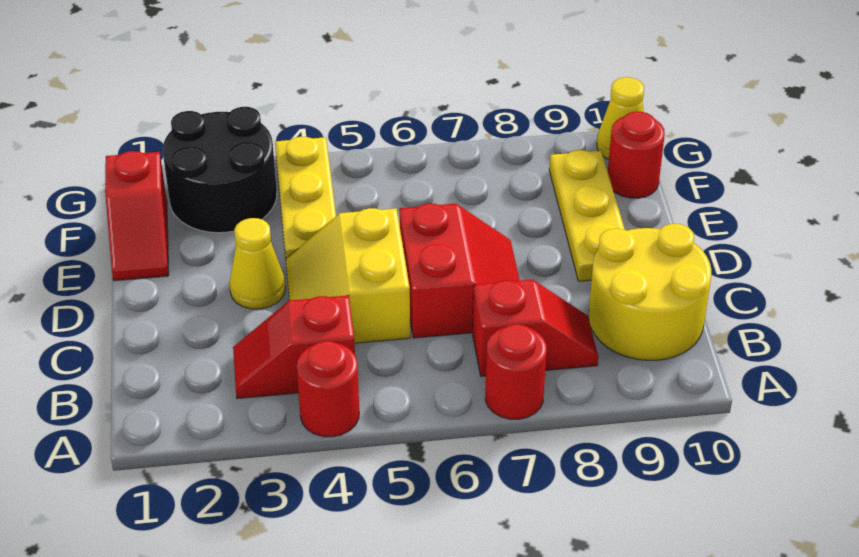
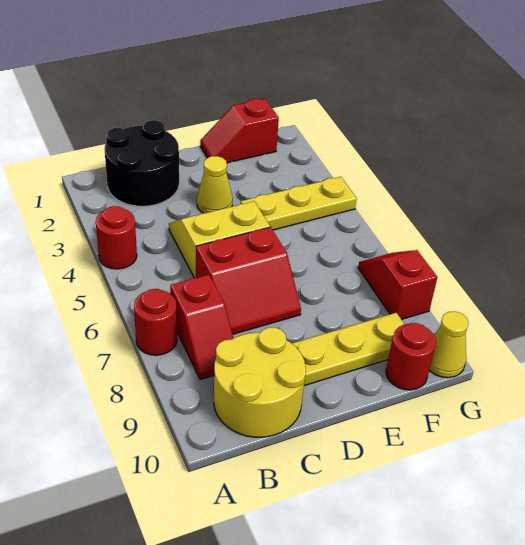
red slope B3:B4 level 1 top 4 -> red slope G7:G8 level 1 top 8
black round brick F2:G3 level 1 -> black round brick B1:C2 level 1

